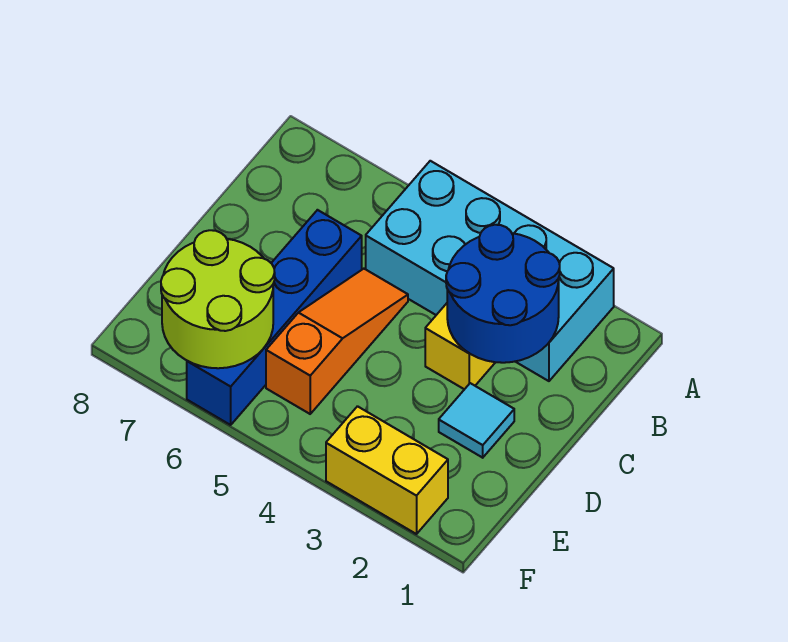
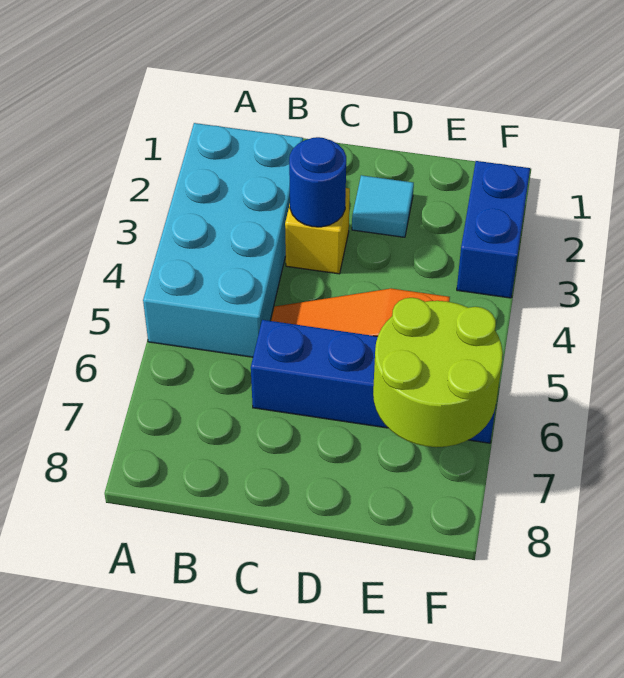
blue round brick B2:C3 level 2 -> blue round brick C3 level 2
yellow brick F2:F3 level 1 -> blue brick F2:F3 level 1

